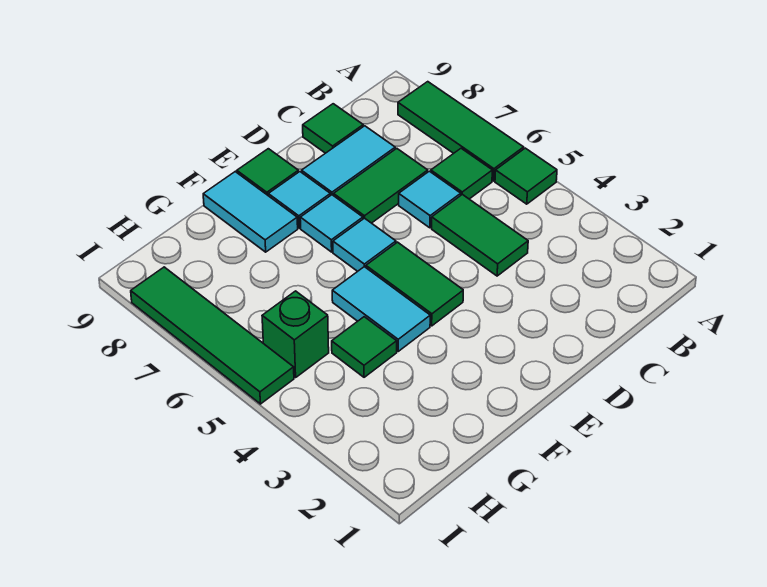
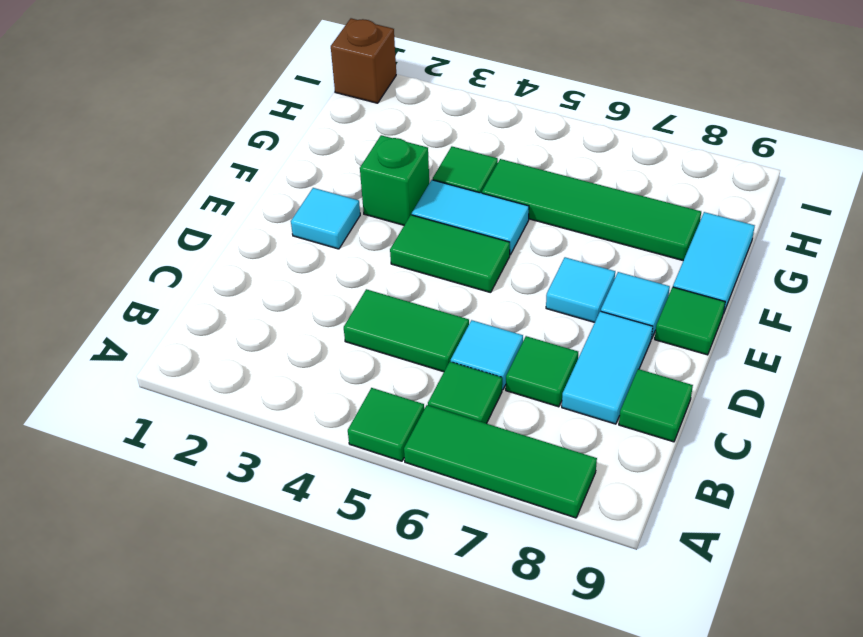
green tile C7:D7 level 1 -> green tile C7 level 1
cyan tile E6 level 1 -> cyan tile E2 level 1
cyan tile F8:F9 level 1 -> cyan tile F9:G9 level 1
green brick H5 level 1 -> green brick F3 level 1
none -> brown brick I1 level 1
green tile I5:I8 level 1 -> green tile G5:G8 level 1

